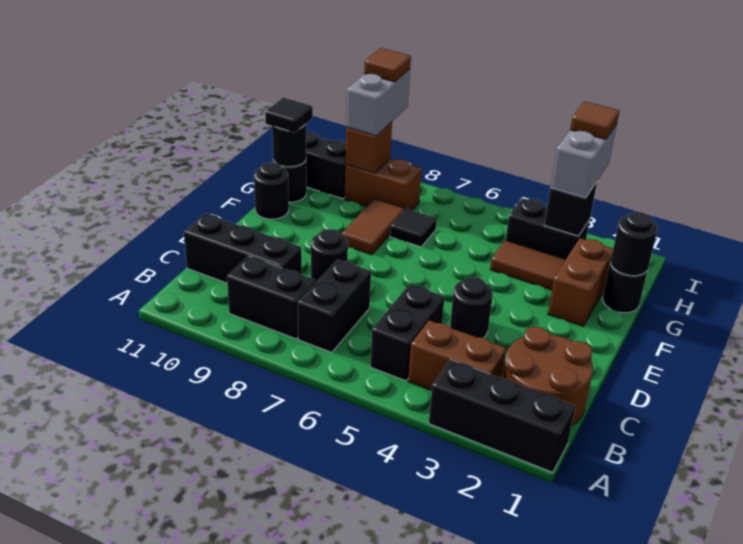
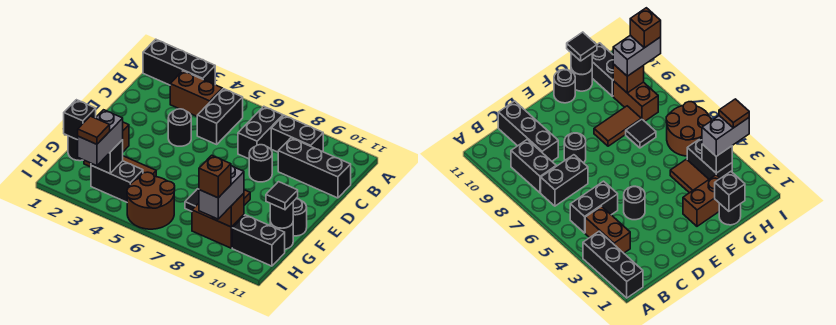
brown round brick B1:C2 level 1 -> brown round brick H5:I6 level 1
black round brick G1 level 2 -> black brick G1 level 2
brown tile I9 level 4 -> brown brick I9 level 4

